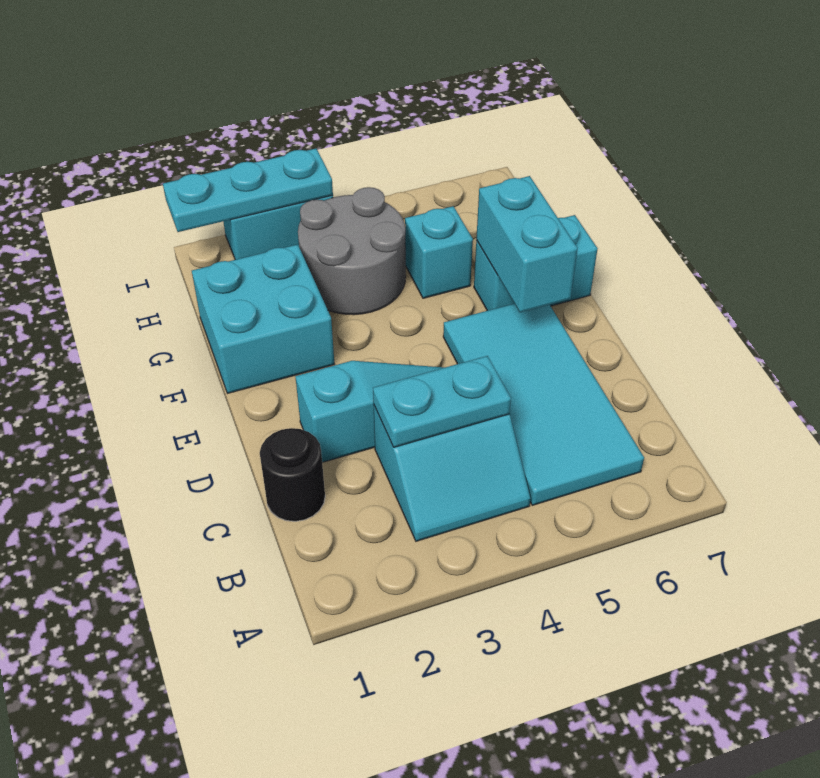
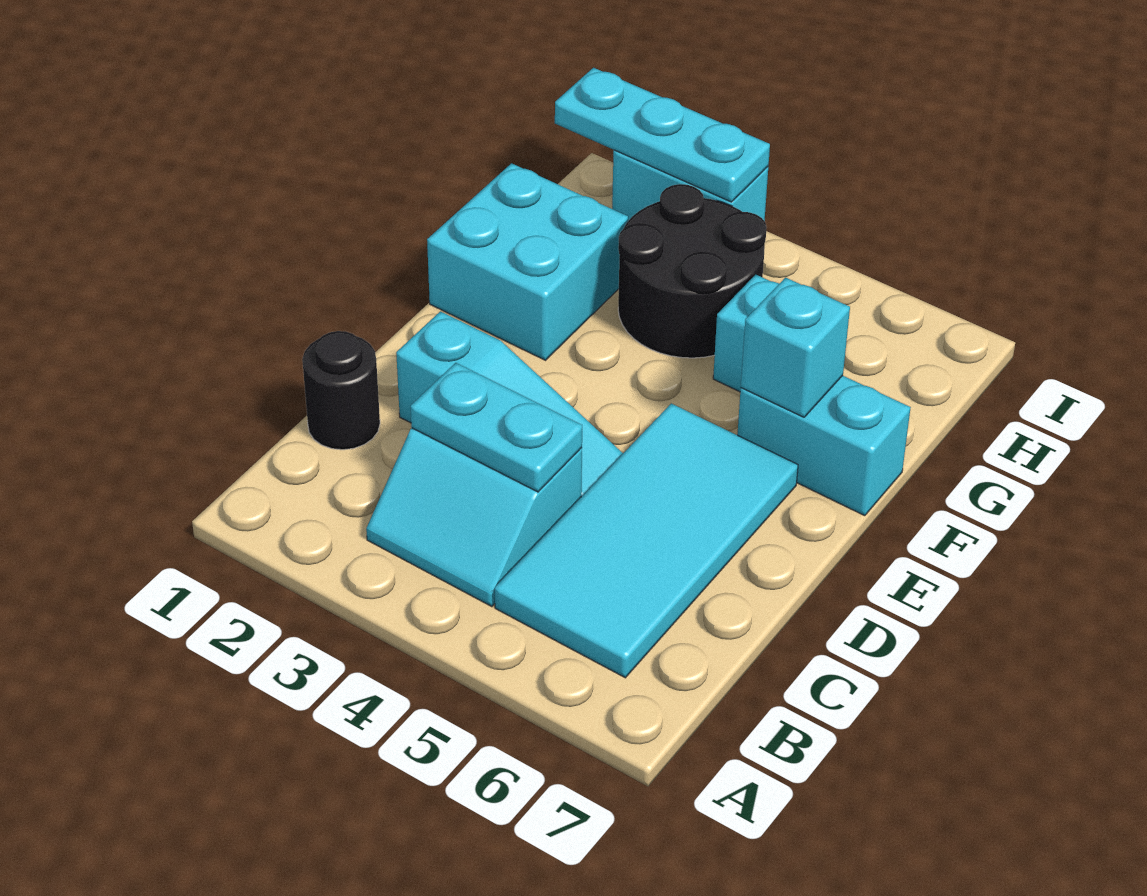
cyan brick E6:F6 level 2 -> cyan brick F6 level 2
grey round brick G3:H4 level 1 -> black round brick G3:H4 level 1

